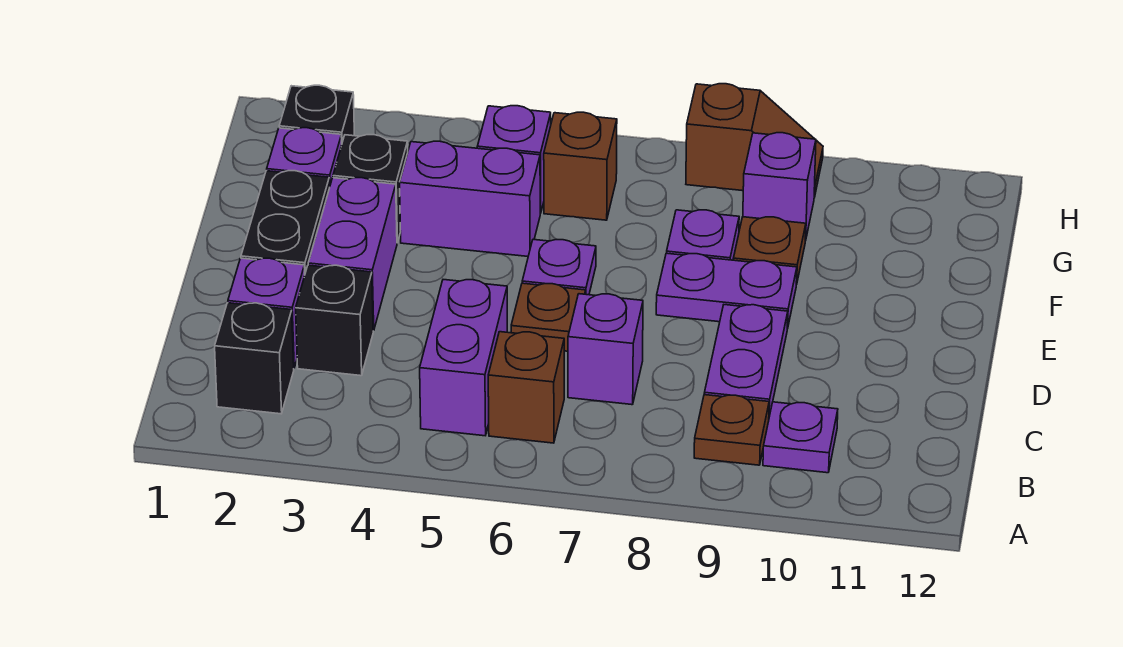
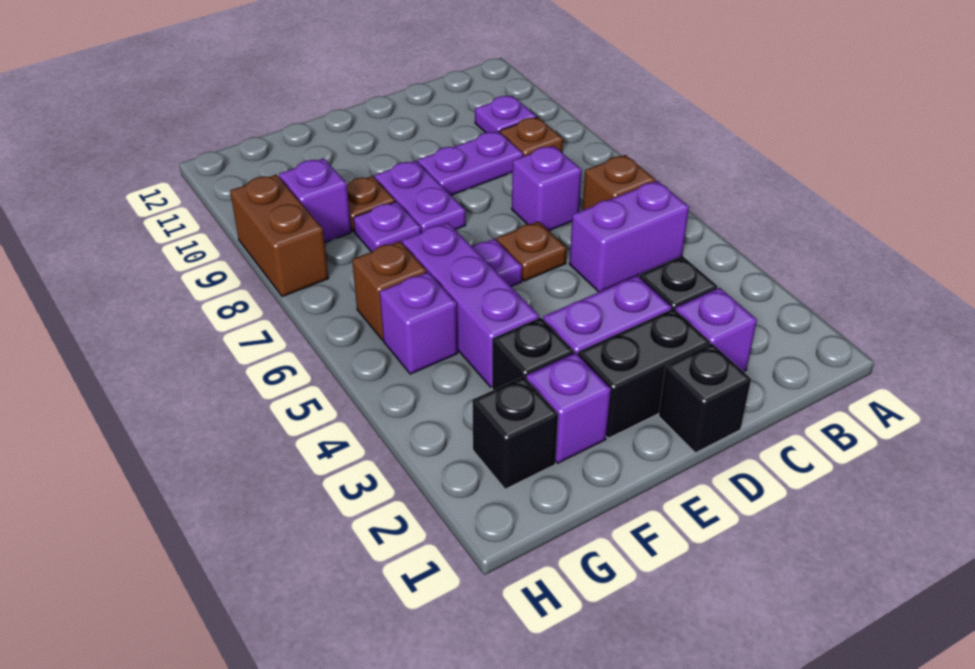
black brick B2 level 1 -> black brick D1 level 1
purple brick F4:F5 level 1 -> purple brick F4:F6 level 1
brown slope H8:H9 level 1 top 8 -> brown brick H8:H9 level 1

